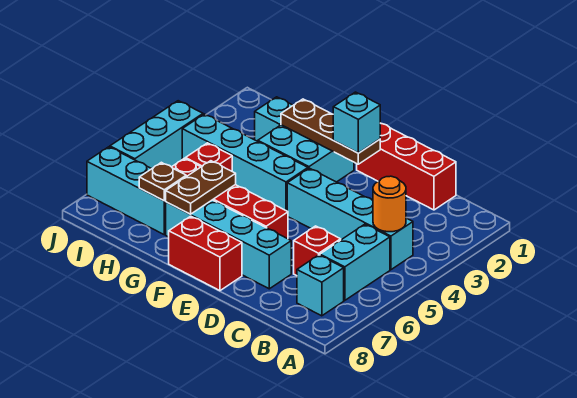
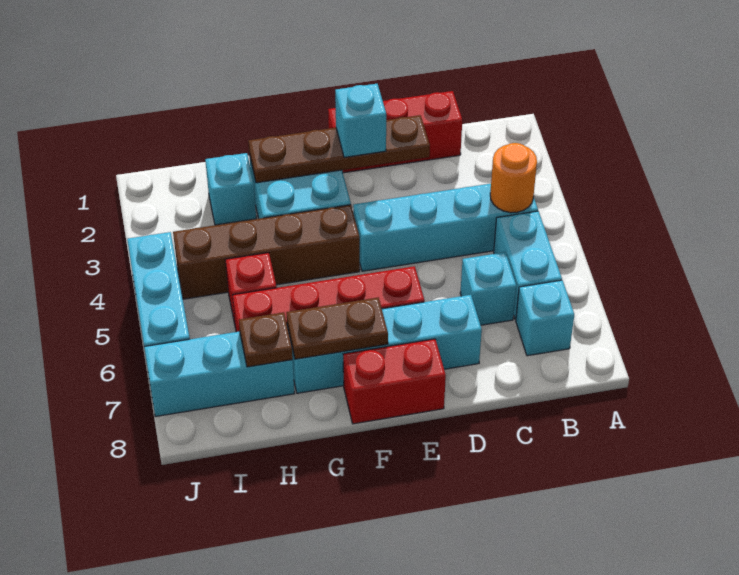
red brick C6 level 1 -> cyan brick C6 level 1
brown plate E2:G2 level 2 -> brown plate D2:G2 level 2
cyan brick F4:I4 level 1 -> brown brick F4:I4 level 1
brown plate G6:G7 level 2 -> brown plate F7:G7 level 2

